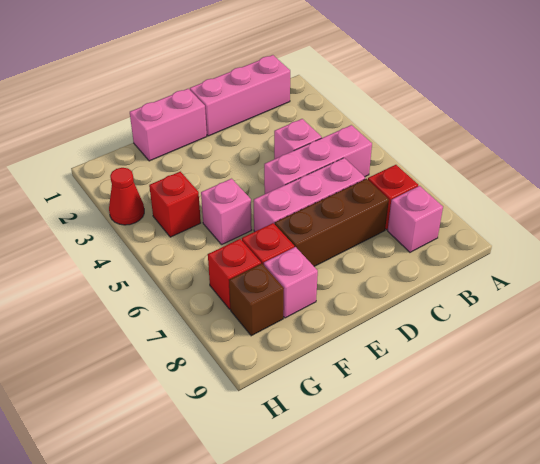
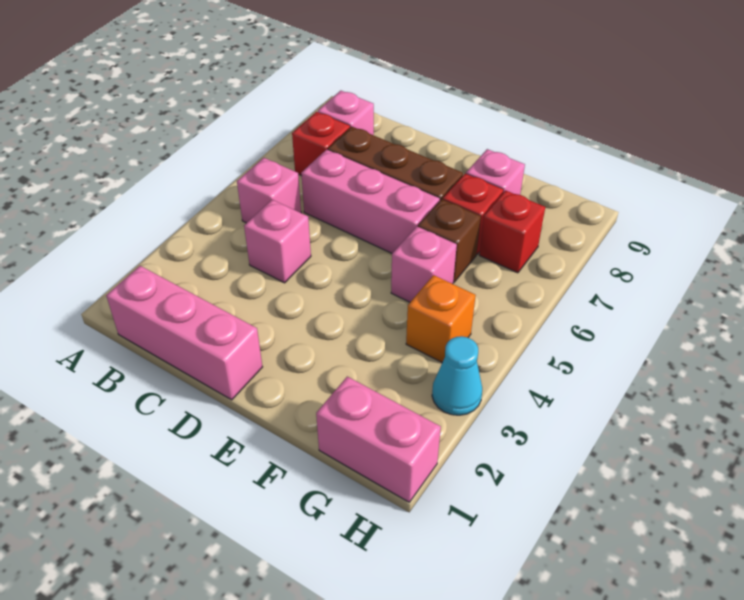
pink brick B5:D5 level 1 -> pink brick B5 level 1
pink brick E1:F1 level 1 -> pink brick G1:H1 level 1
red brick G4 level 1 -> orange brick G4 level 1
brown brick G8 level 1 -> brown brick F6 level 1
red cone H3 level 1 -> cyan cone H3 level 1

